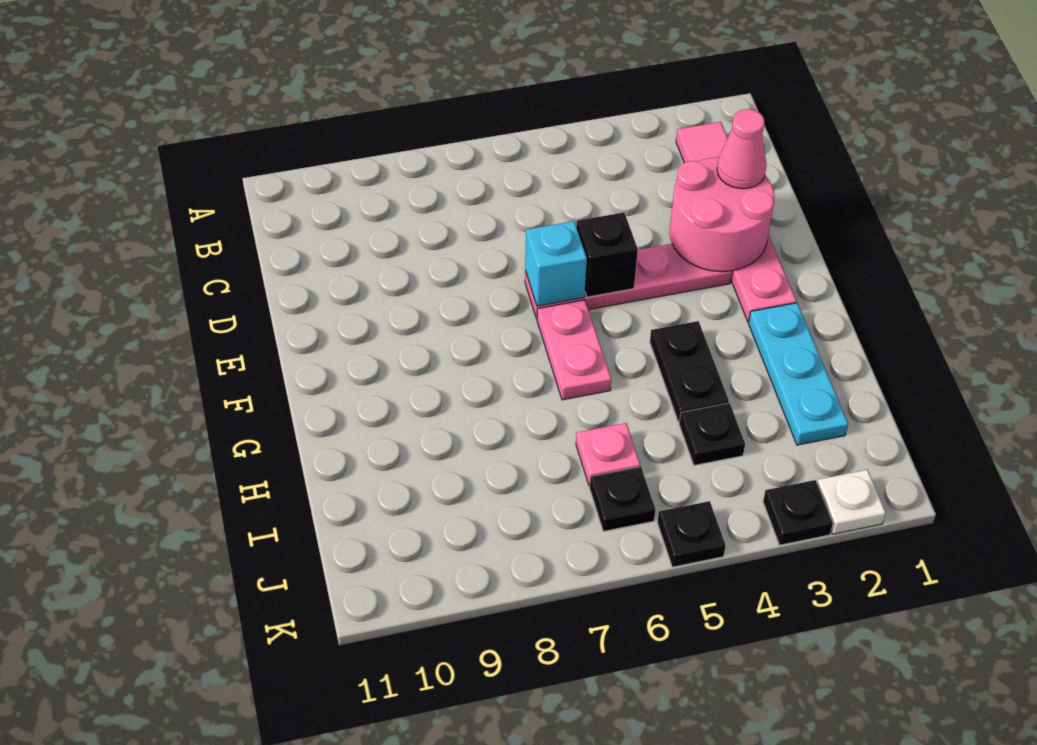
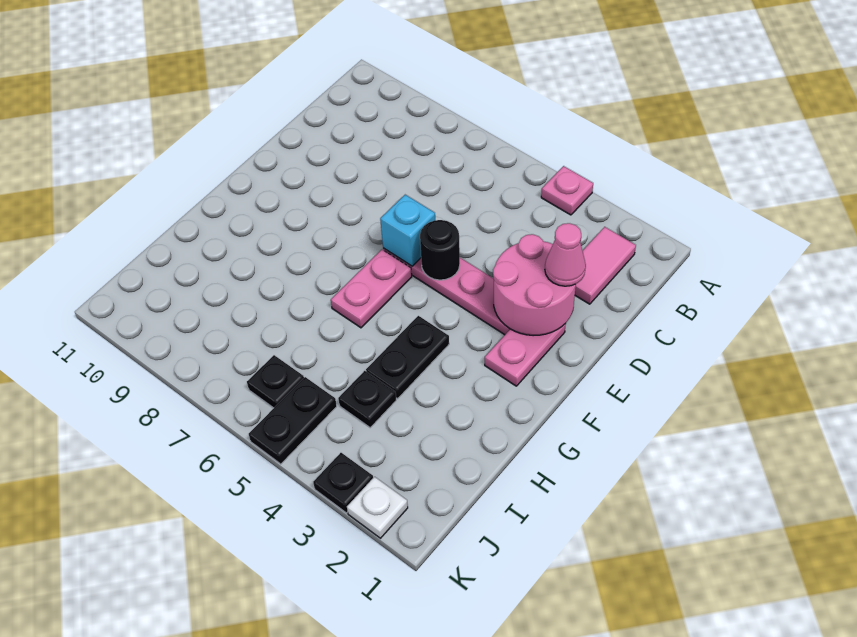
black brick E5 level 2 -> black round brick E5 level 2
cyan plate G2:I2 level 1 -> none
pink plate I6 level 1 -> pink plate A4 level 1
black plate K5 level 1 -> black plate J5:K5 level 1

